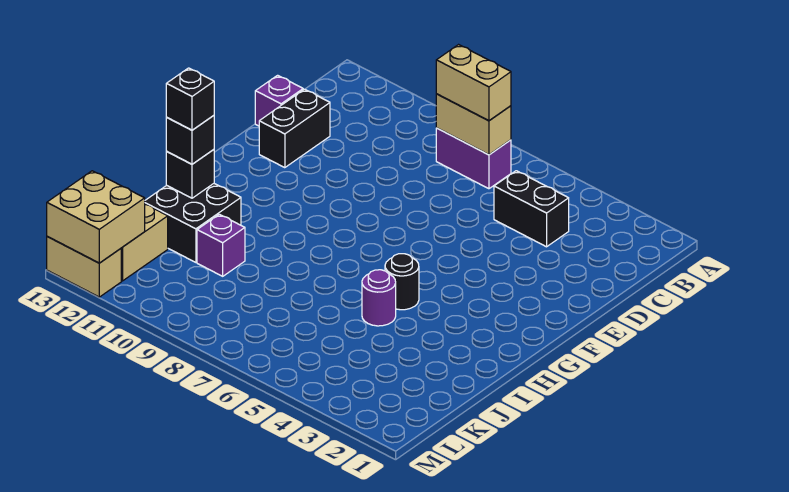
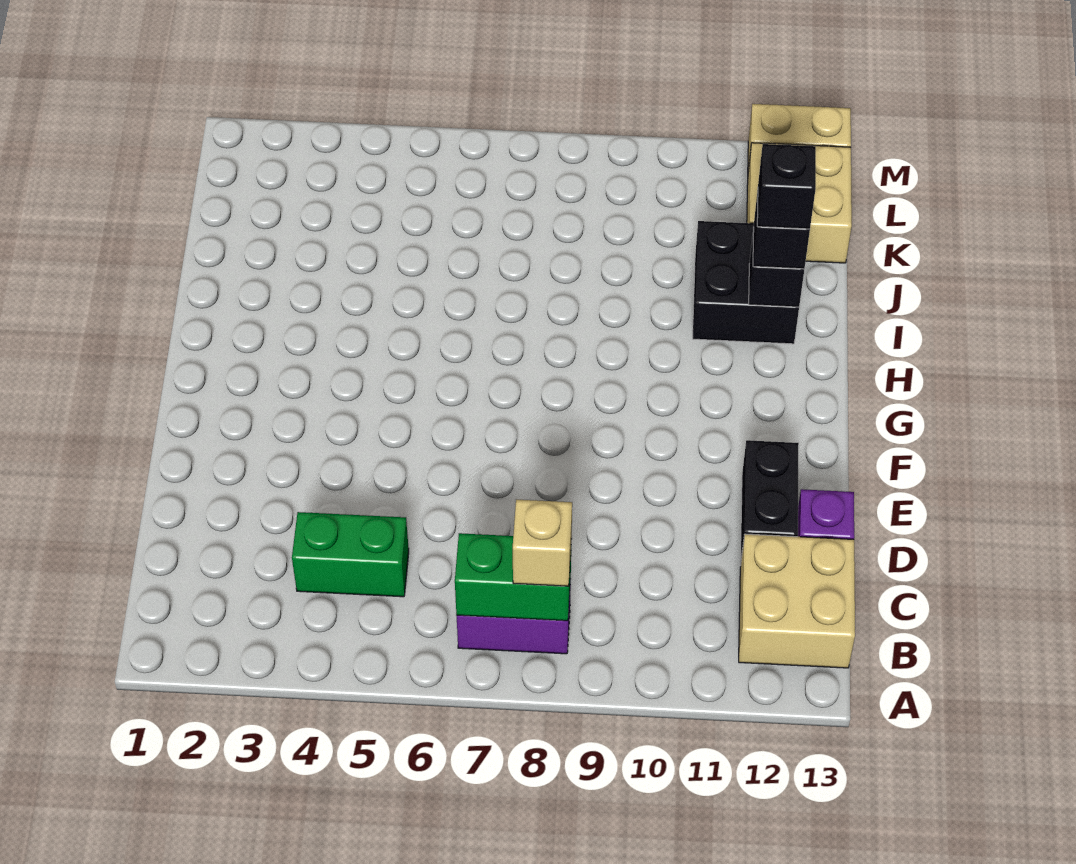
tan brick B7:B8 level 2 -> green brick B7:B8 level 2
tan brick B7:B8 level 3 -> tan brick B8 level 3
black brick C4:C5 level 1 -> green brick C4:C5 level 1
black round brick H5 level 1 -> none
purple round brick I5 level 1 -> none
purple brick J10 level 1 -> none
tan brick L12:M13 level 2 -> tan brick B12:C13 level 1

